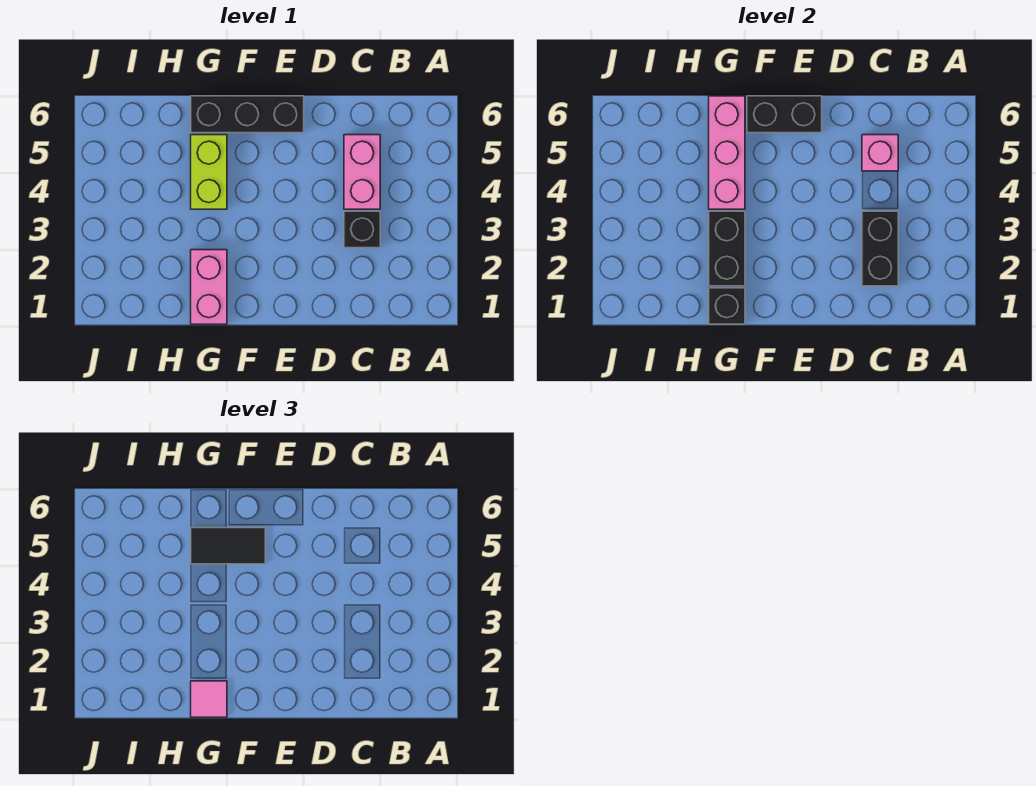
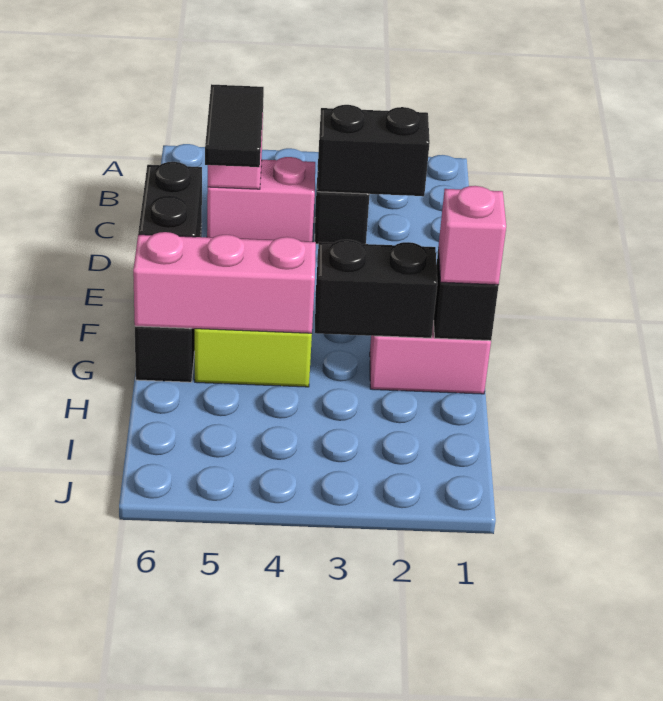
black tile F5:G5 level 3 -> black tile C5:D5 level 3
pink tile G1 level 3 -> pink brick G1 level 3

